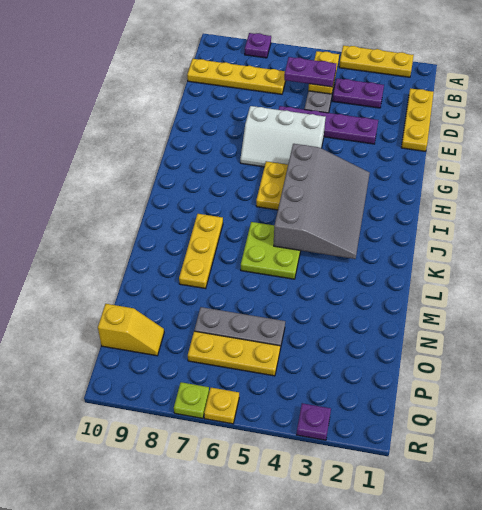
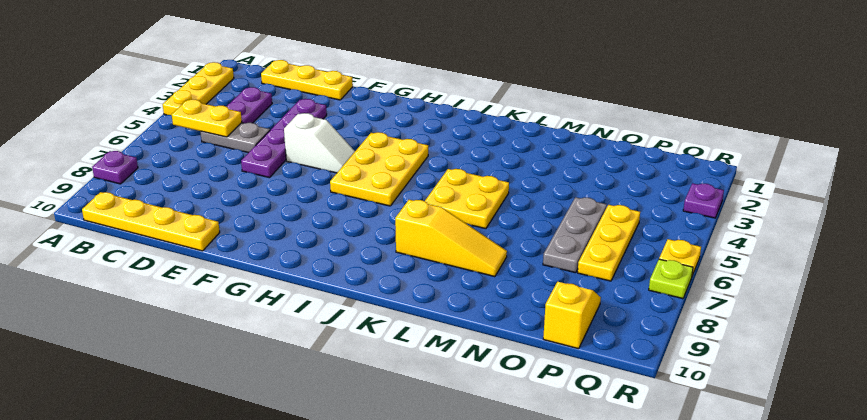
purple plate C5:C6 level 3 -> none
yellow plate C7:C10 level 1 -> yellow plate B10:E10 level 1
white slope F5:G7 level 1 top F -> white slope F5:G5 level 1 top F
grey slope H3:K5 level 2 top 5 -> none
lime plate K5:L6 level 1 -> yellow plate K5:L6 level 1
yellow plate K8:M8 level 1 -> yellow slope K8:M8 level 1 top K

